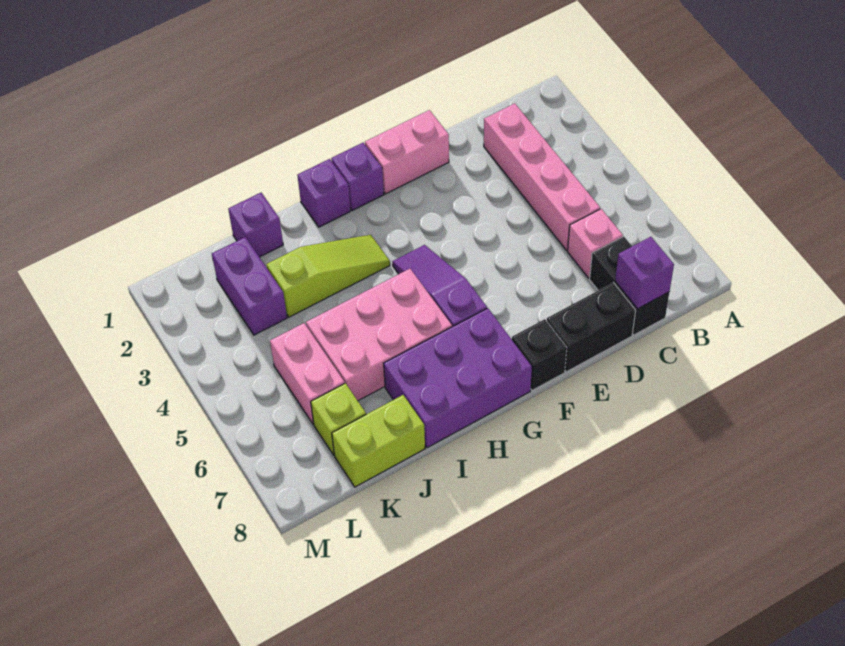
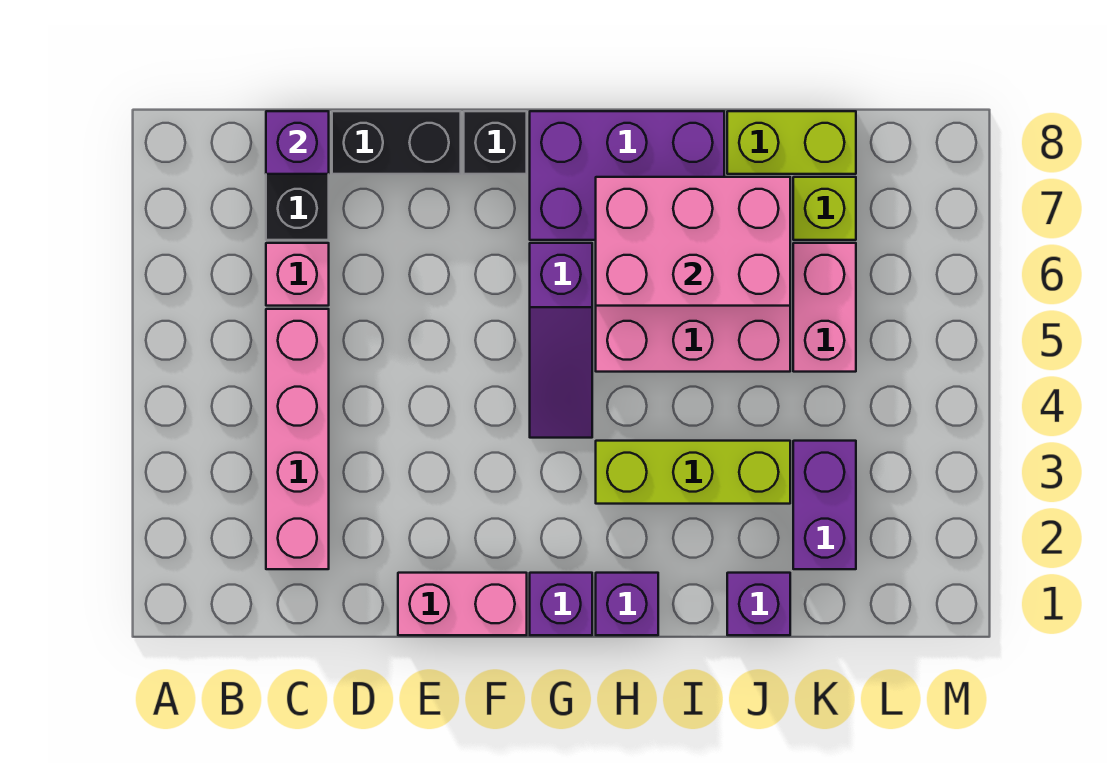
lime slope H3:J3 level 1 top J -> lime brick H3:J3 level 1
none -> pink brick H6:J7 level 2

